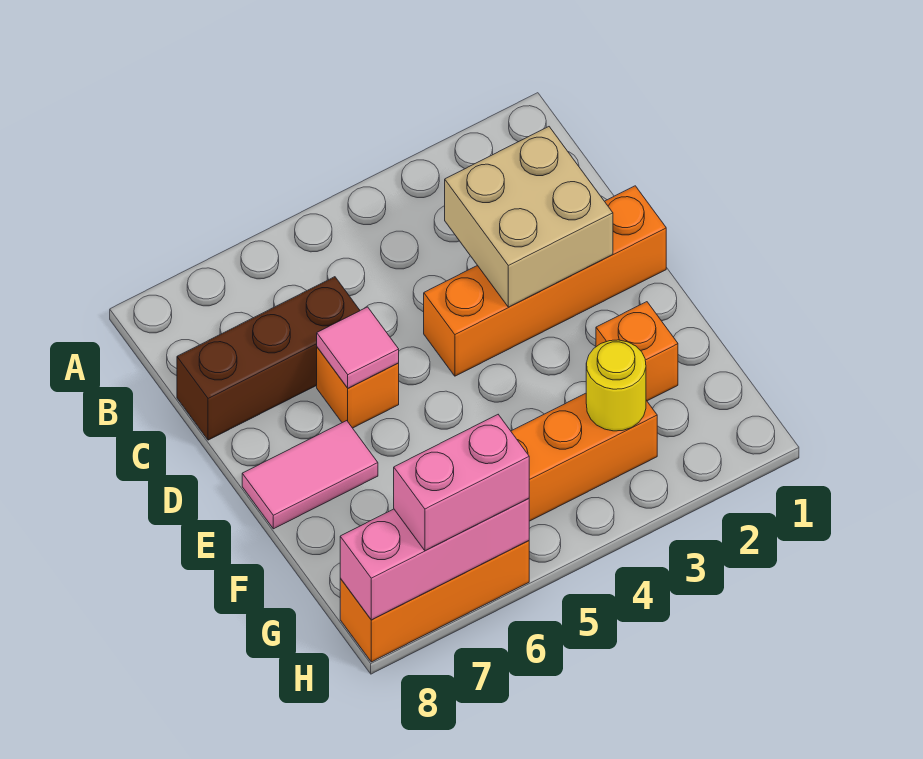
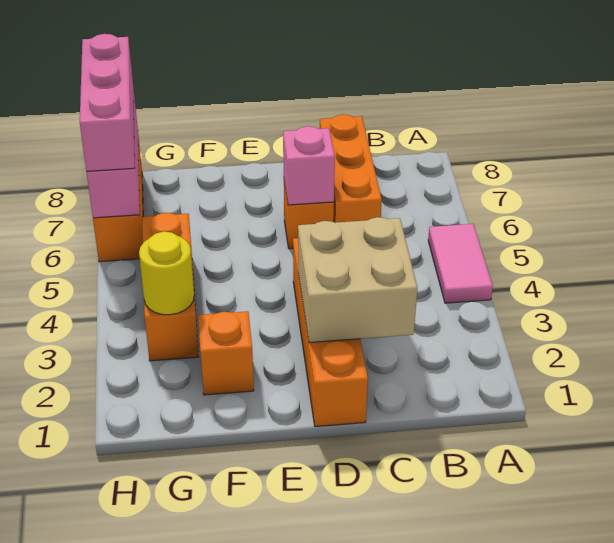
brown brick C6:C8 level 1 -> orange brick C6:C8 level 1
pink tile D6 level 2 -> pink brick D6 level 2
pink tile E7:E8 level 1 -> pink tile A4:A5 level 1
pink brick H6:H7 level 3 -> pink brick H6:H8 level 3

